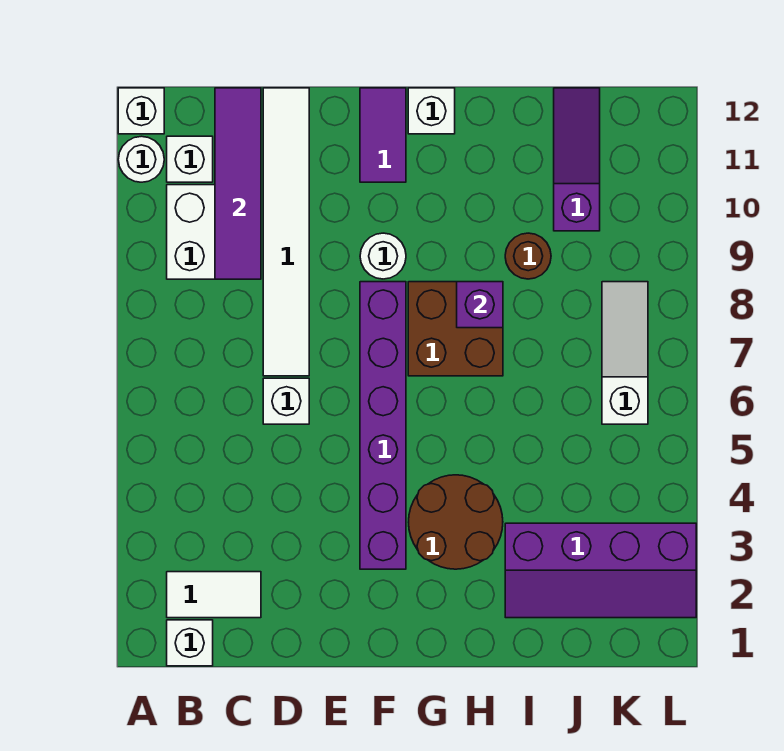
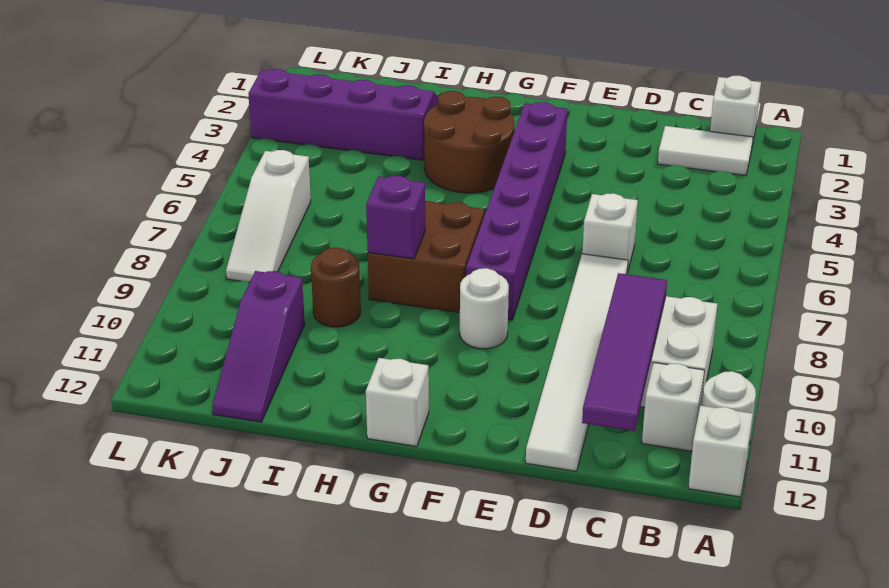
purple tile F11:F12 level 1 -> none

